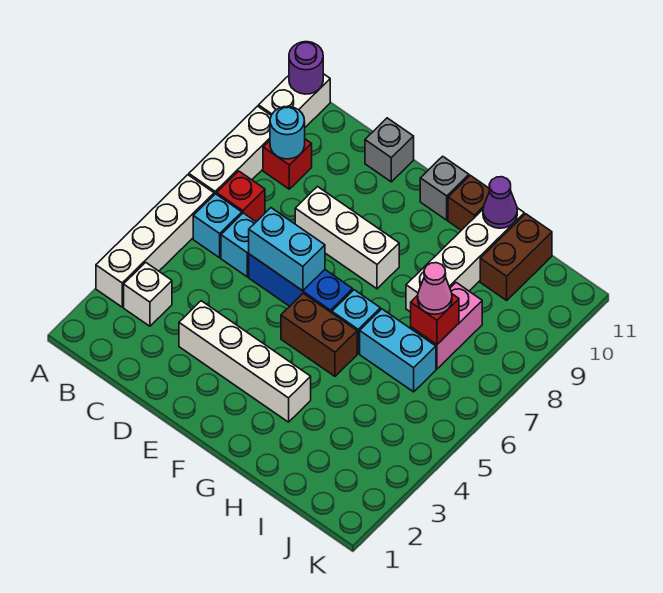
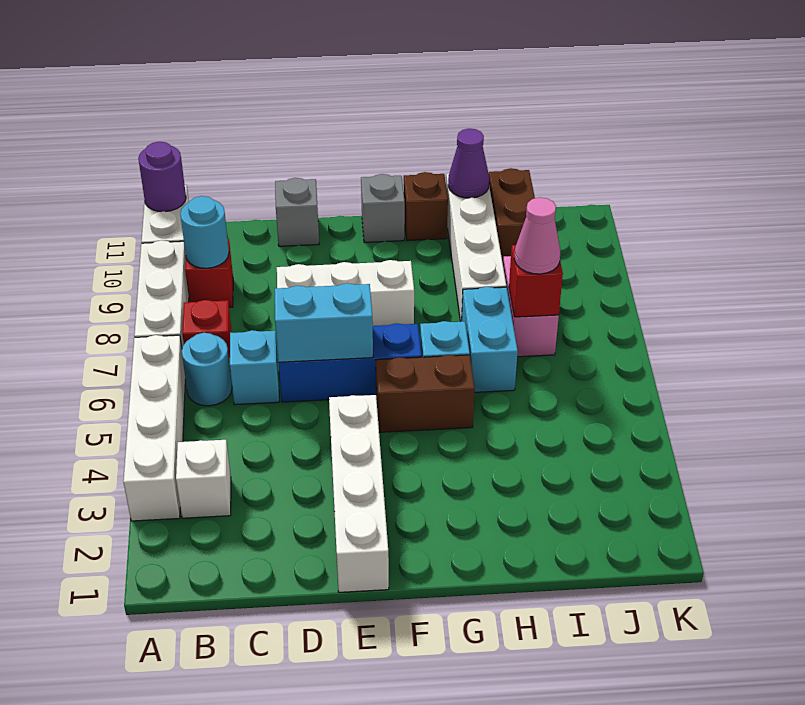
cyan brick B6 level 1 -> cyan round brick B6 level 1
white brick D3:G3 level 1 -> white brick E1:E4 level 1
cyan brick H6:I6 level 1 -> cyan brick H6:H7 level 1

